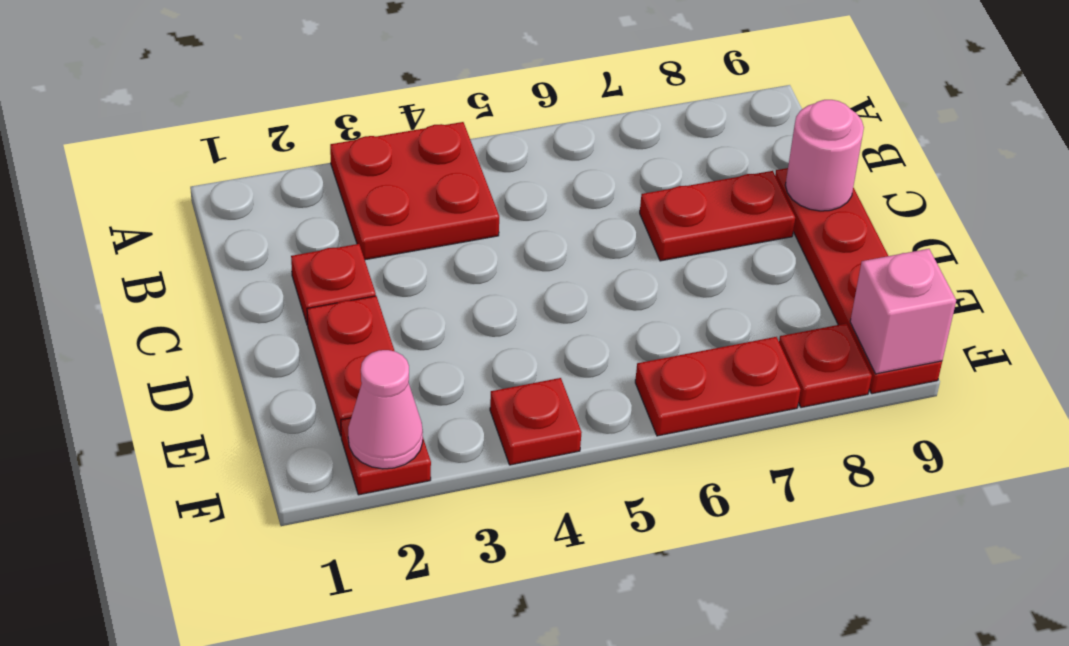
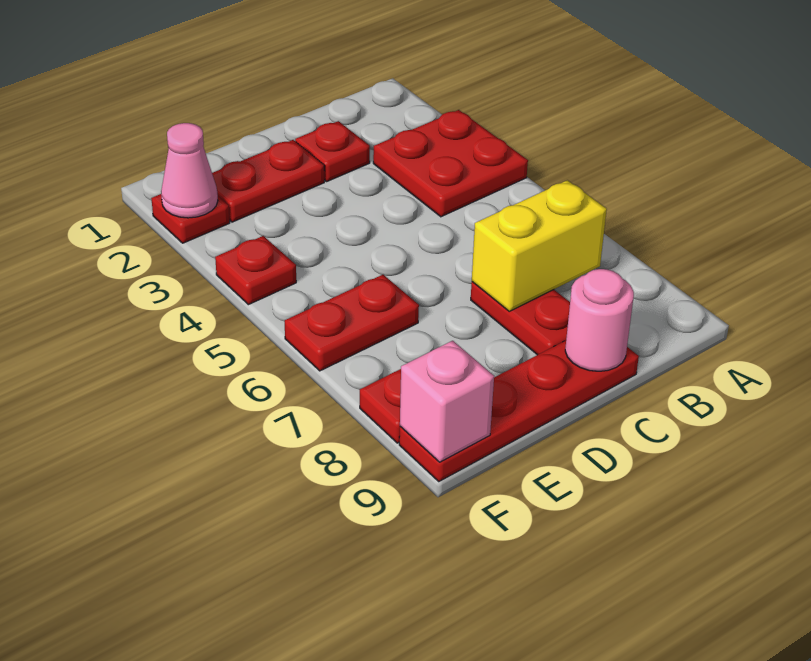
none -> yellow brick B7:C7 level 2
red plate F6:F7 level 1 -> red plate E6:F6 level 1

